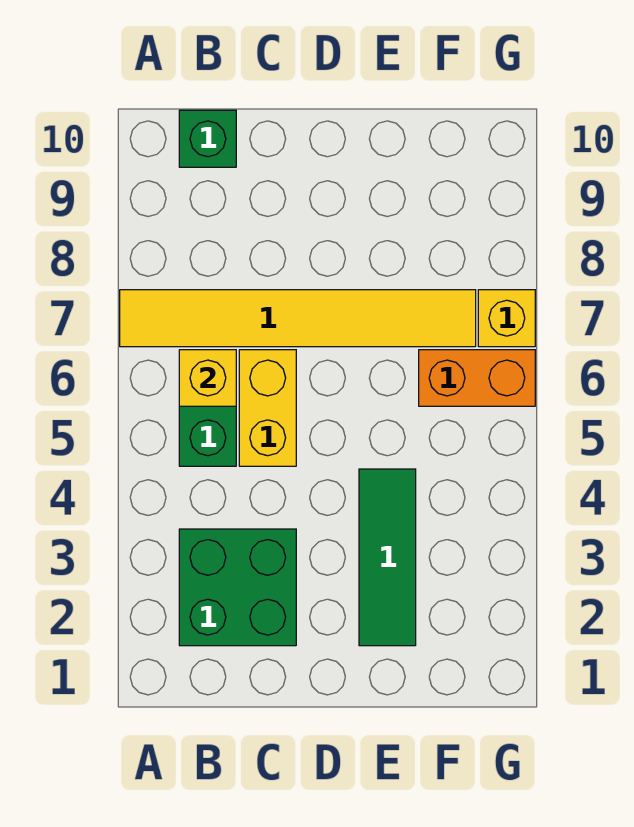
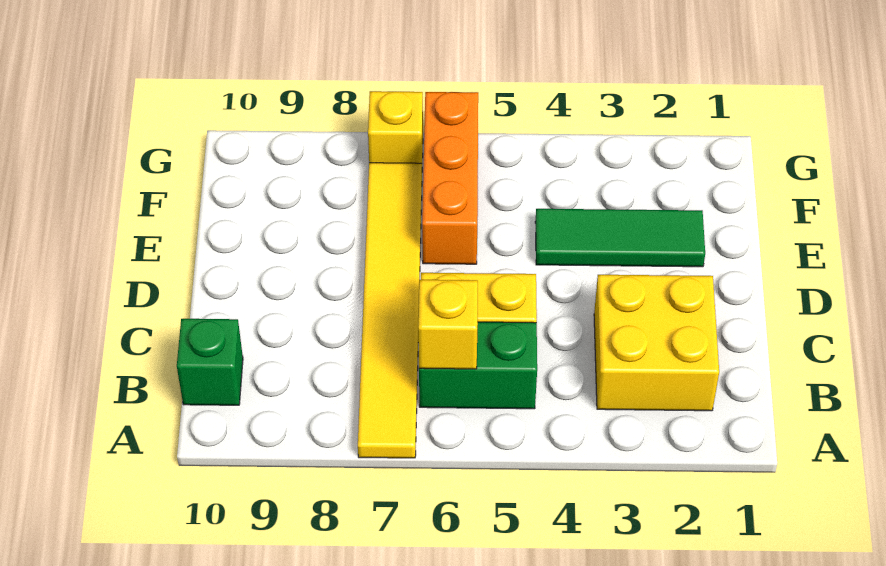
green brick B2:C3 level 1 -> yellow brick B2:C3 level 1
orange brick F6:G6 level 1 -> orange brick E6:G6 level 1

